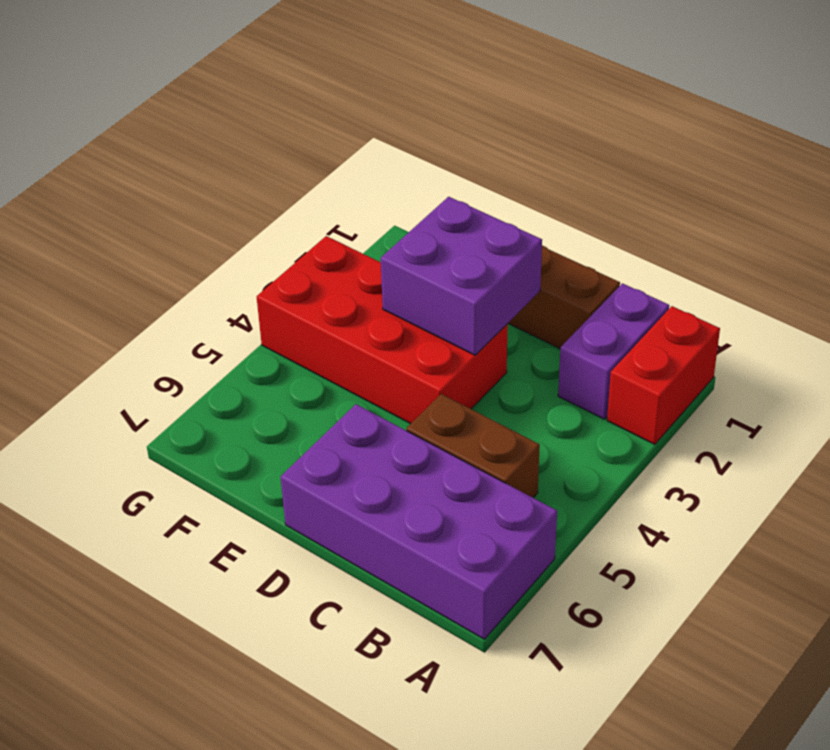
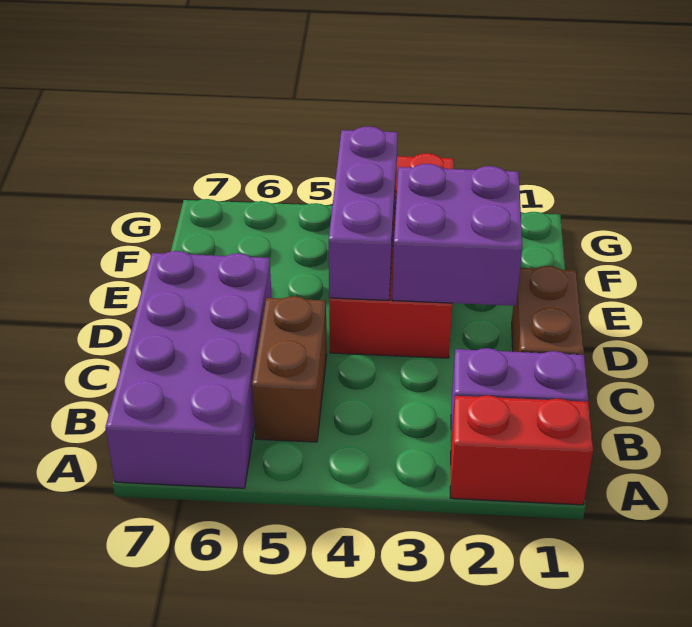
none -> purple brick D4:F4 level 2

